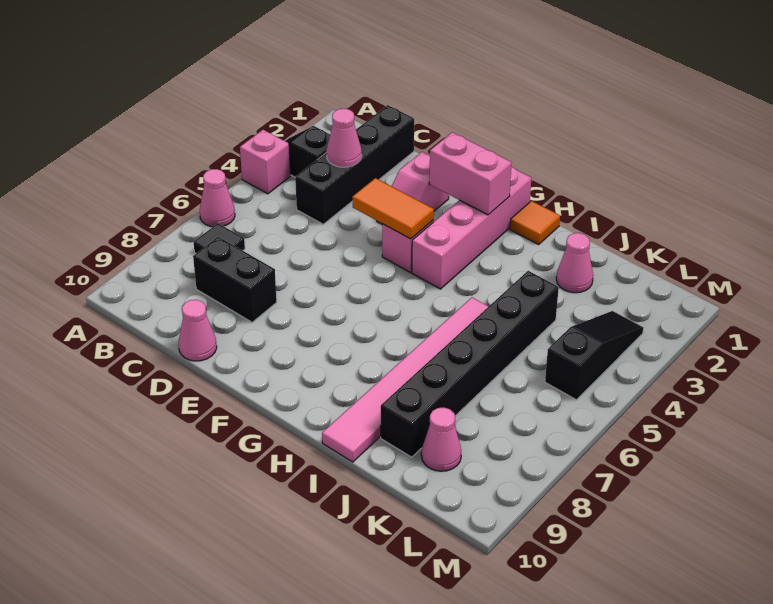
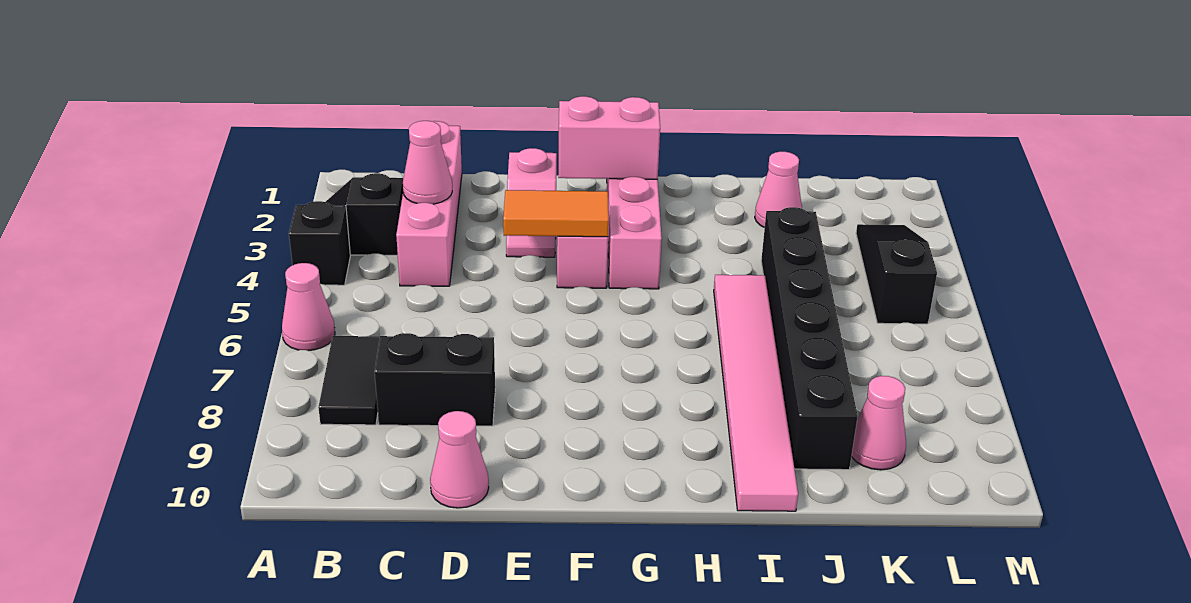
pink brick A4 level 1 -> black brick A4 level 1
black tile B7 level 1 -> black tile B7:B8 level 1
black brick C1:C4 level 1 -> pink brick C1:C4 level 1
orange tile H1 level 1 -> none

